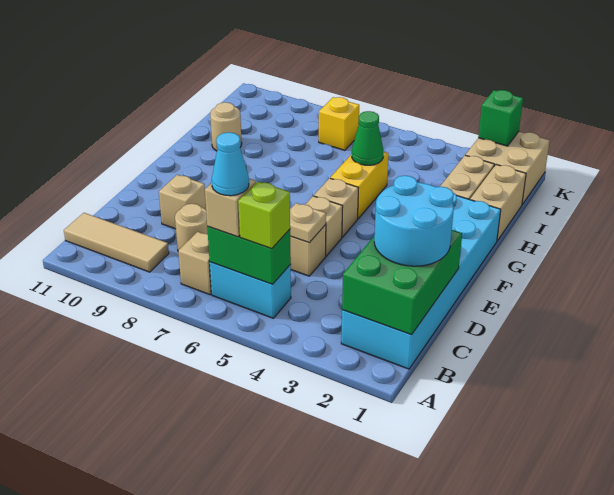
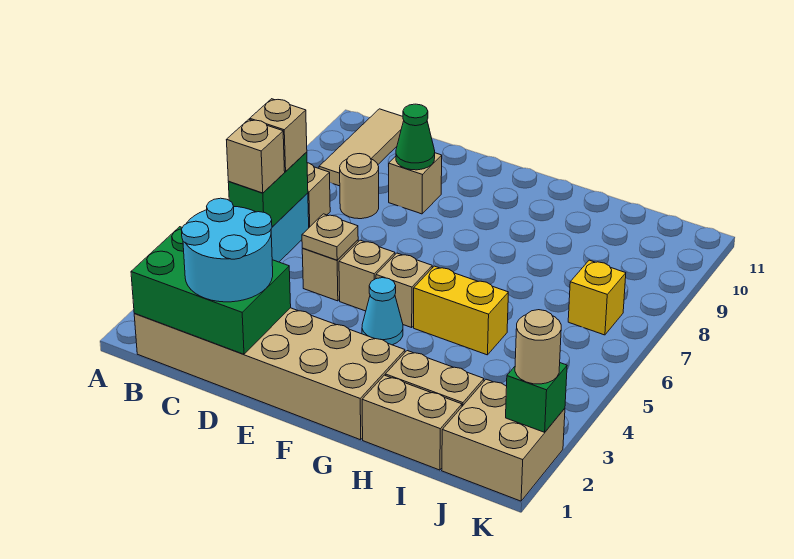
cyan brick B1:G2 level 1 -> tan brick B1:G2 level 1
lime brick B5 level 3 -> tan brick B5 level 3
cyan cone B6 level 4 -> cyan cone F4 level 1
green cone H5 level 2 -> green cone D9 level 2
tan round brick H10 level 1 -> tan round brick K2 level 3

